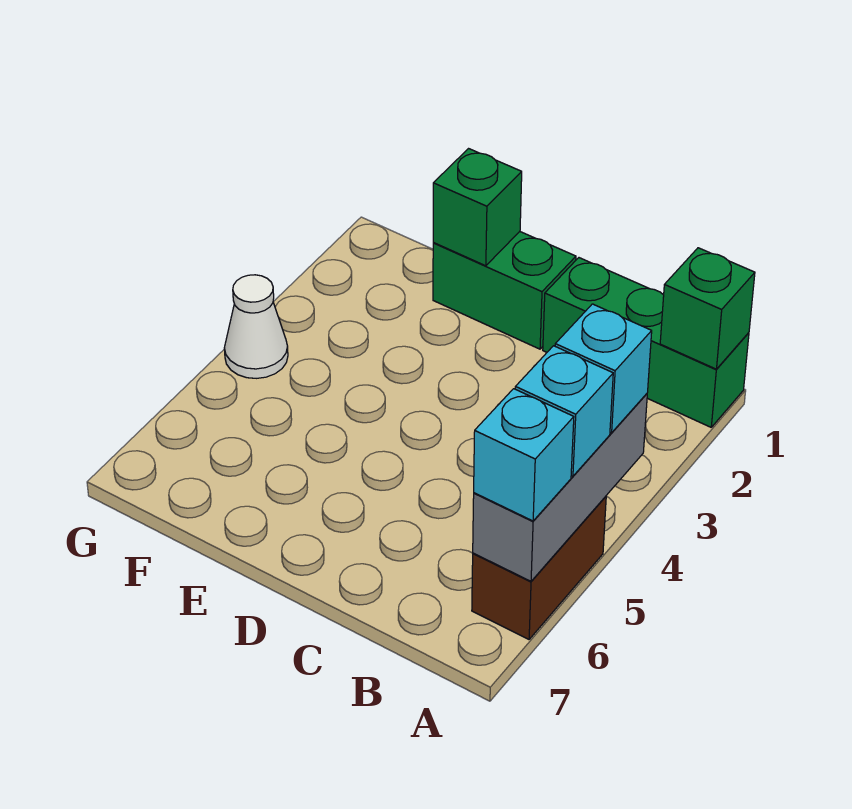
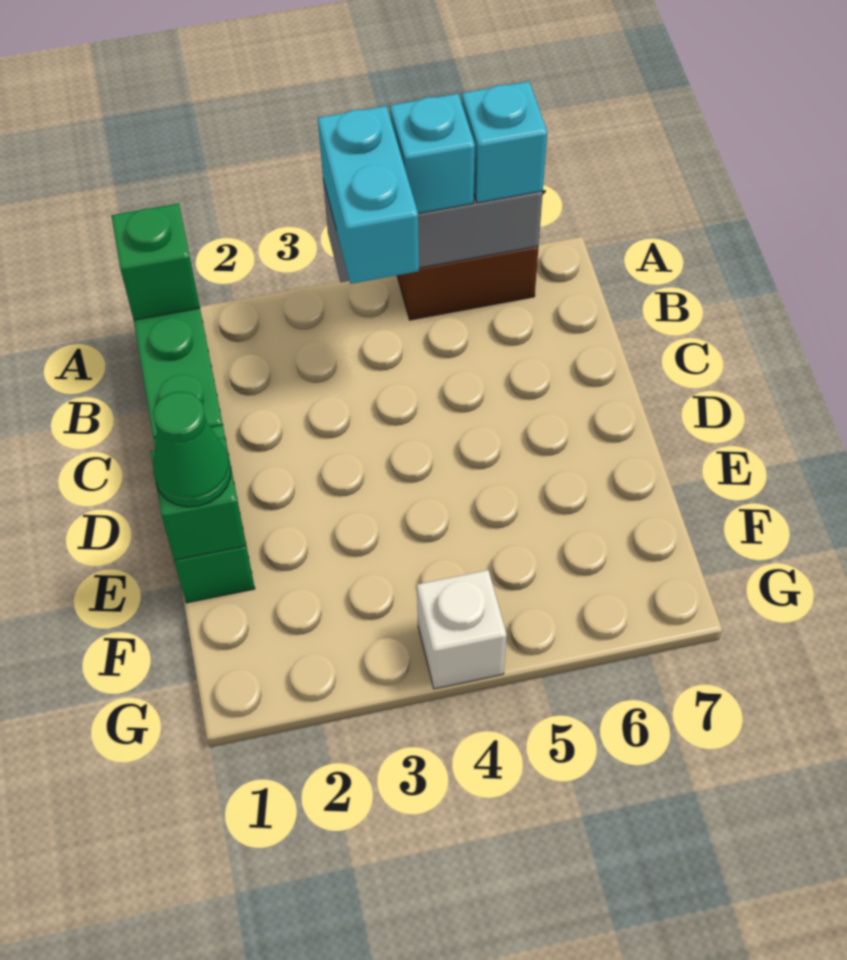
cyan brick A4 level 3 -> cyan brick A4:B4 level 3
none -> green cone E1 level 3
white cone G4 level 1 -> white brick G4 level 1

